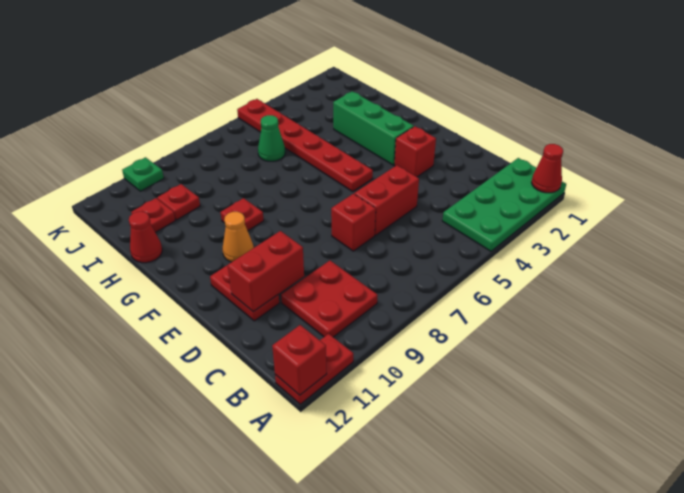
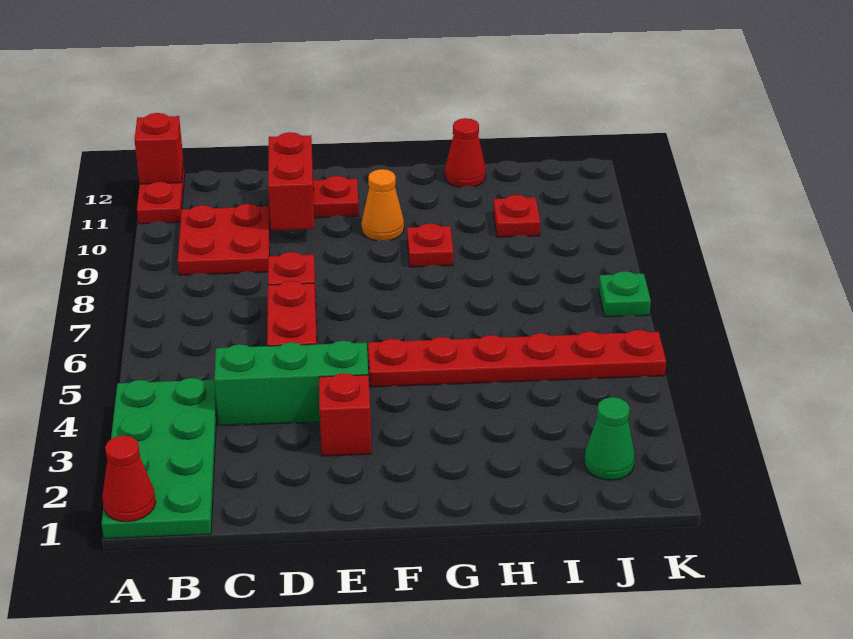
green brick F3:H3 level 1 -> green brick C4:E4 level 1
green cone I6 level 1 -> green cone J2 level 1
red plate I11 level 1 -> none
green plate K10 level 1 -> green plate K7 level 1

